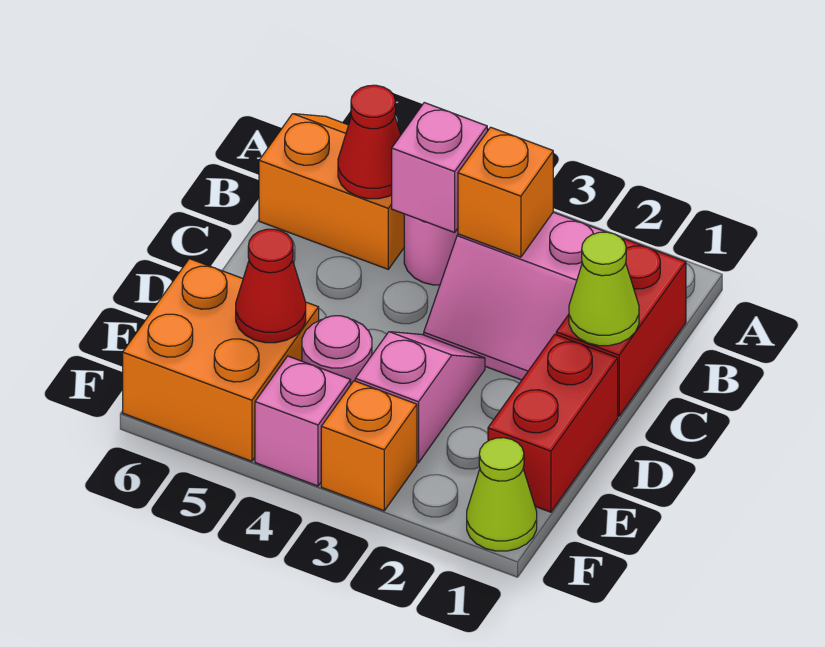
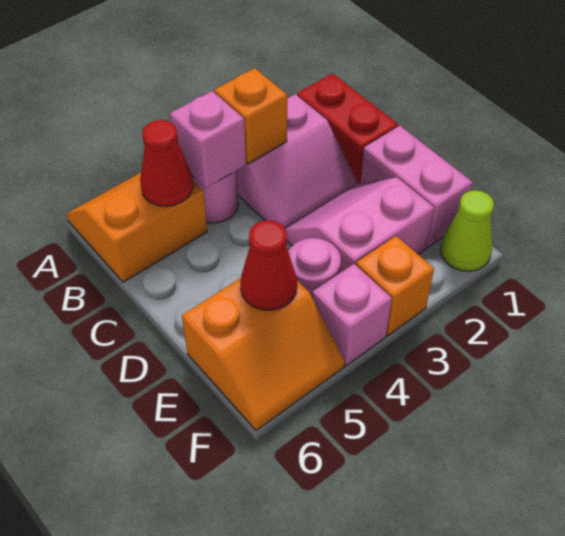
lime cone C1 level 2 -> none
red brick D1:E1 level 1 -> pink brick D1:E1 level 1
pink slope D3:E3 level 1 top E -> pink slope D2:E3 level 1 top E
orange brick E5:F6 level 1 -> orange slope E5:F6 level 1 top E

